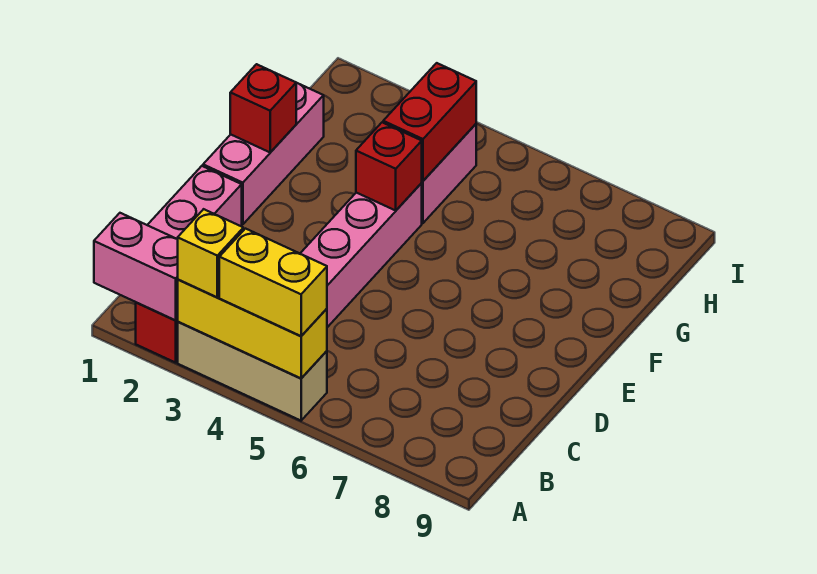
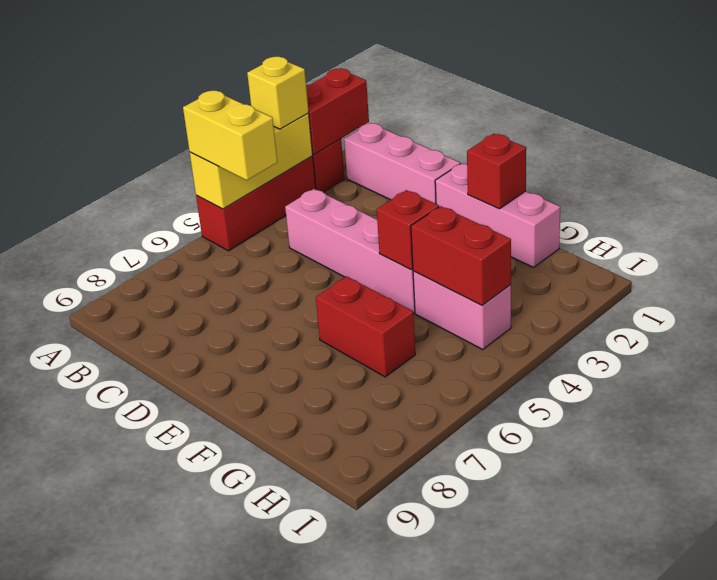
pink brick A1:A2 level 2 -> red brick A1:A2 level 2
tan brick A3:A5 level 1 -> red brick A3:A5 level 1
yellow brick A4:A5 level 3 -> yellow brick A5:B5 level 3
none -> red brick F6:G6 level 1

